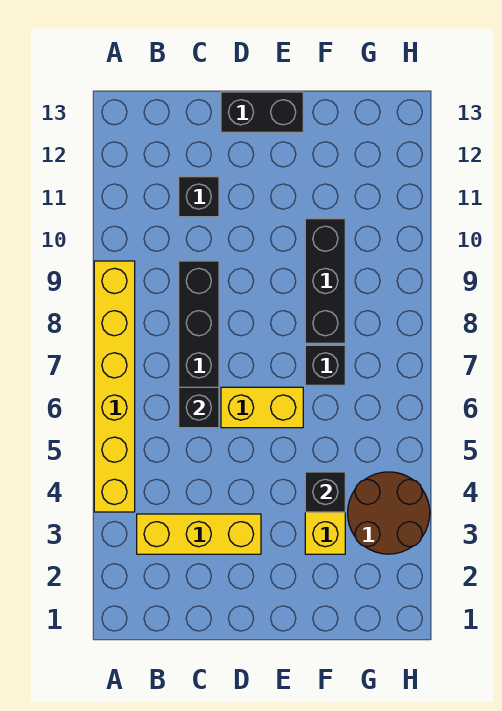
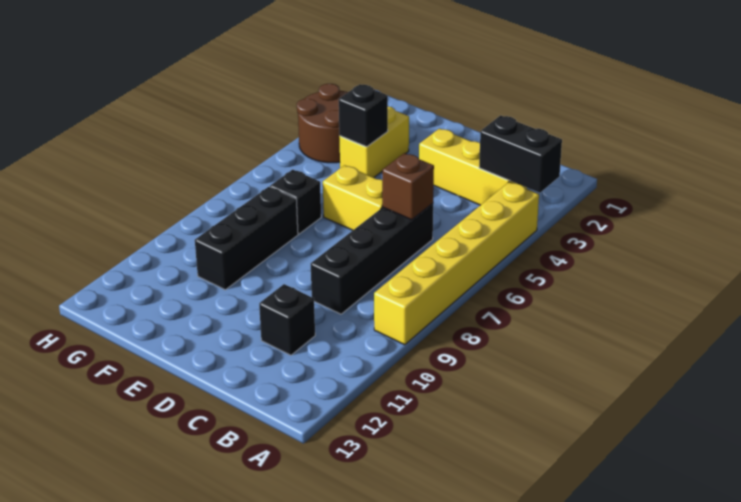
black brick C6 level 2 -> brown brick C6 level 2
black brick D13:E13 level 1 -> black brick A3:B3 level 2

